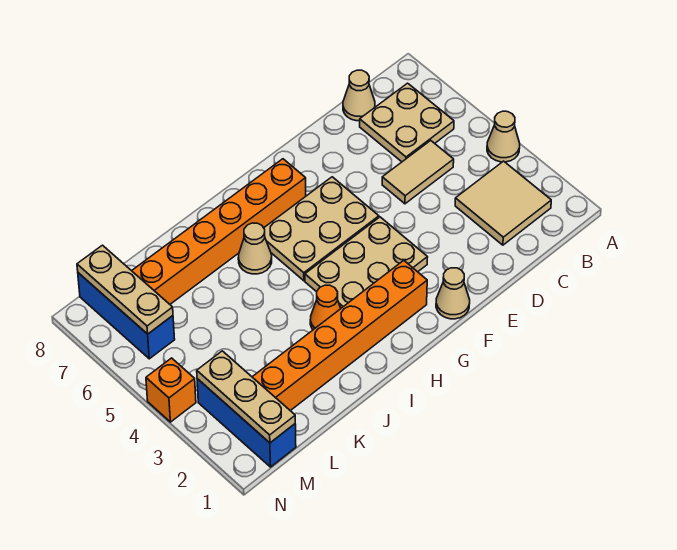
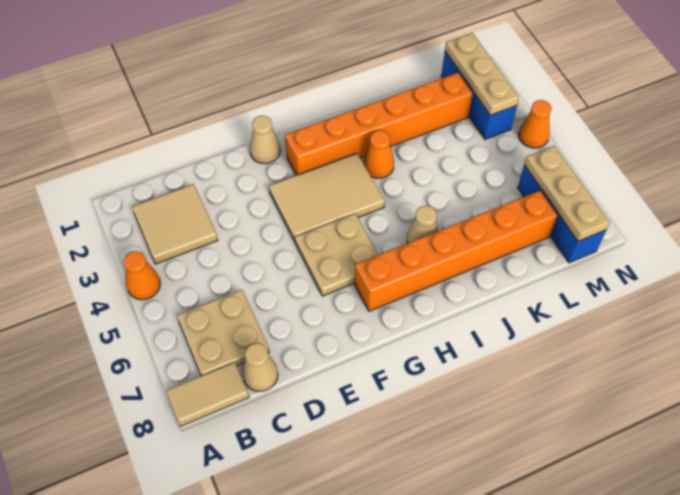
tan cone A4 level 1 -> orange cone A4 level 1
tan tile C5:D5 level 1 -> tan tile A8:B8 level 1
tan plate F3:H4 level 1 -> tan tile F3:H4 level 1
tan plate F5:H6 level 1 -> tan plate F5:G6 level 1
orange brick N4 level 1 -> orange cone N4 level 1

